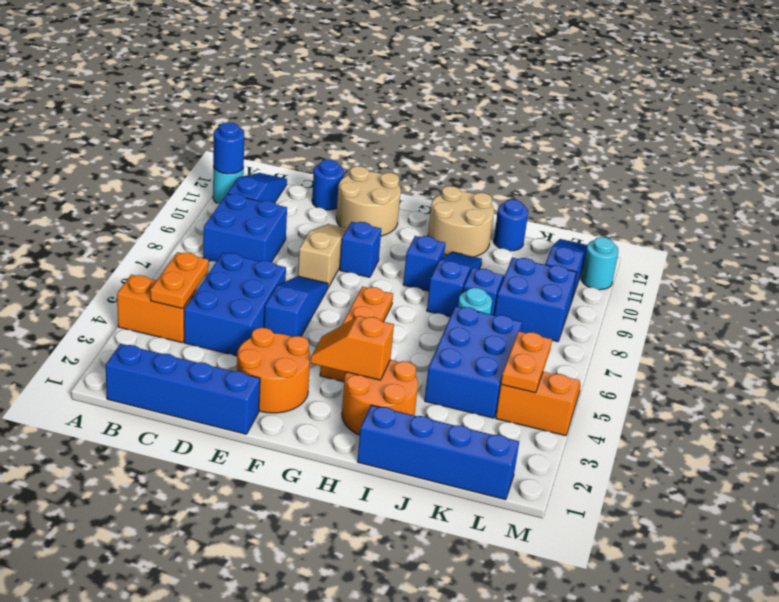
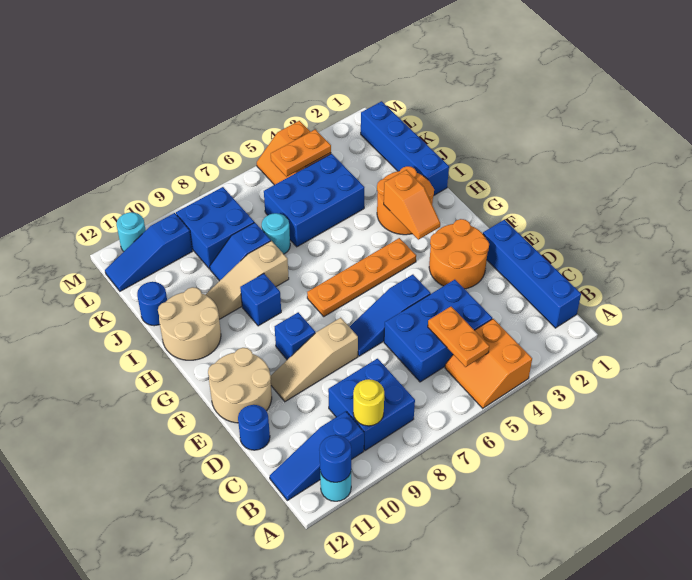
orange plate B4:B5 level 2 -> orange plate B5:C5 level 2
none -> yellow round brick B9 level 2
blue slope I8:I10 level 1 top 8 -> tan slope I8:I10 level 1 top 8

